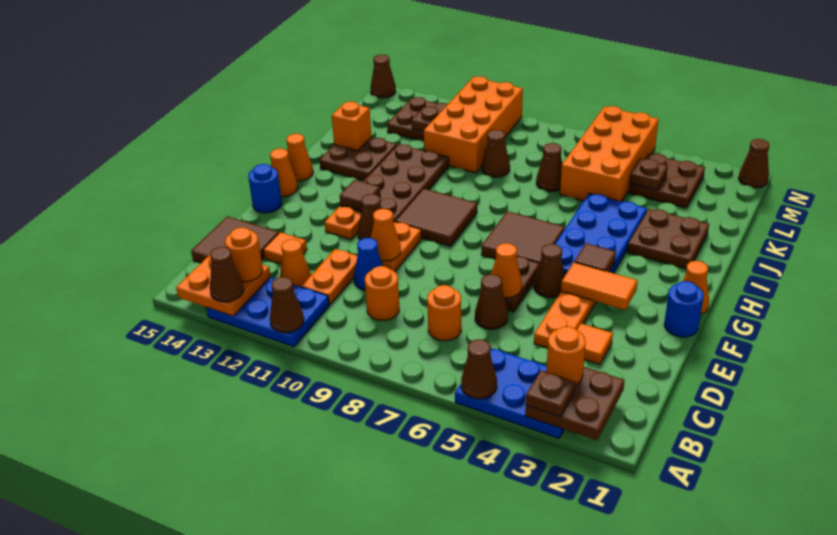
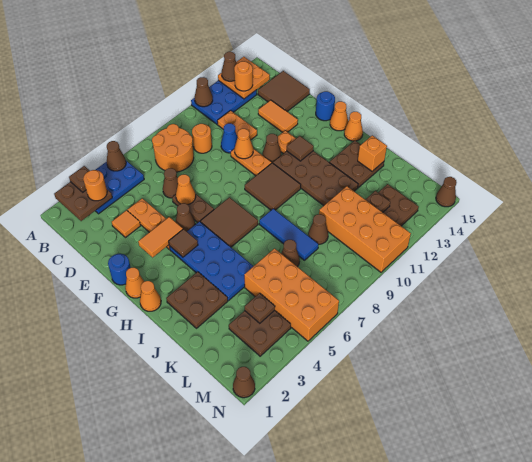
orange round brick C7 level 1 -> orange round brick B7:C8 level 1
orange cone C12 level 1 -> orange cone H1 level 1
orange tile D13 level 1 -> orange tile D13:E13 level 1
none -> blue tile I8:K8 level 1

